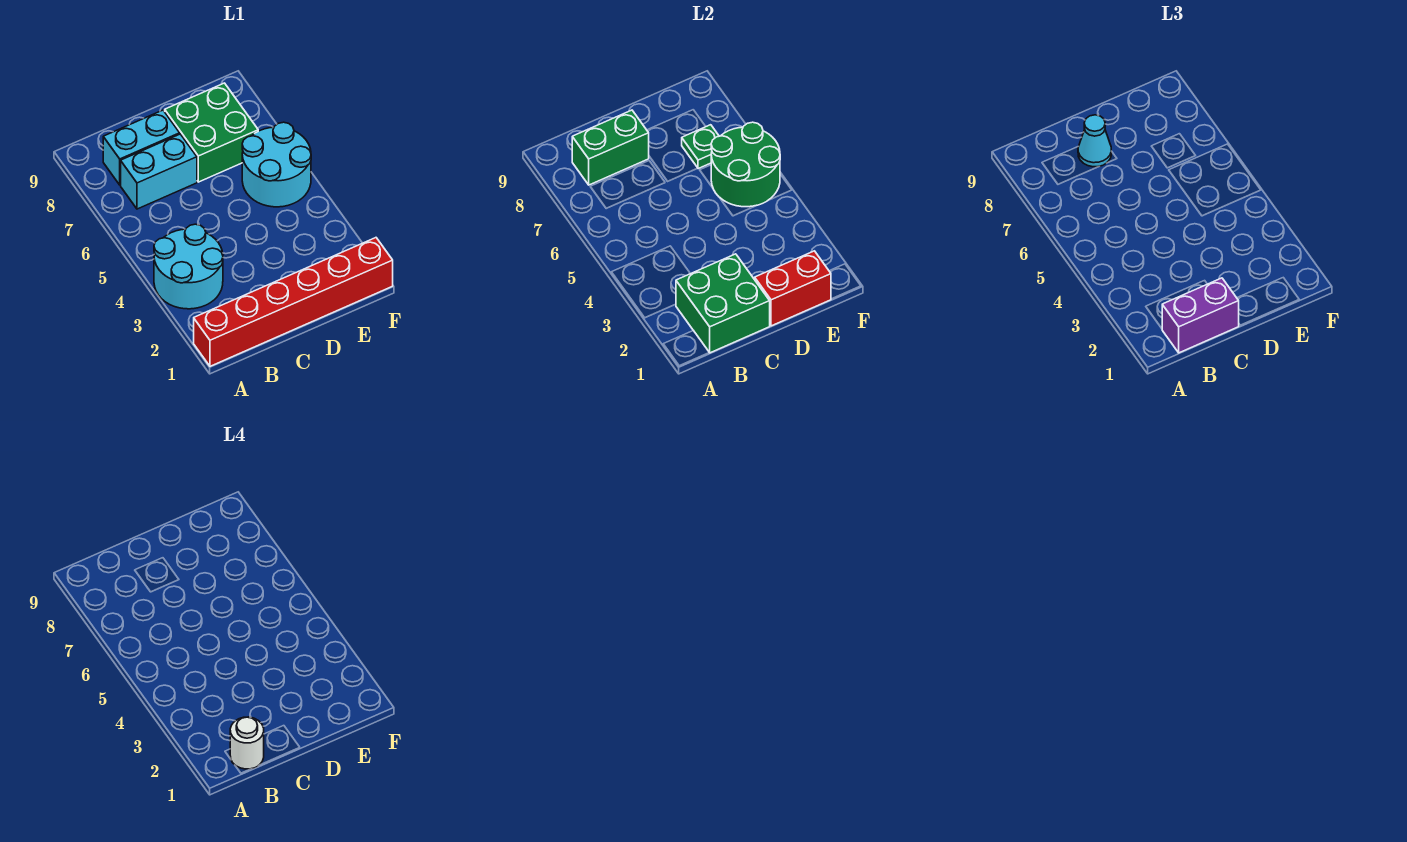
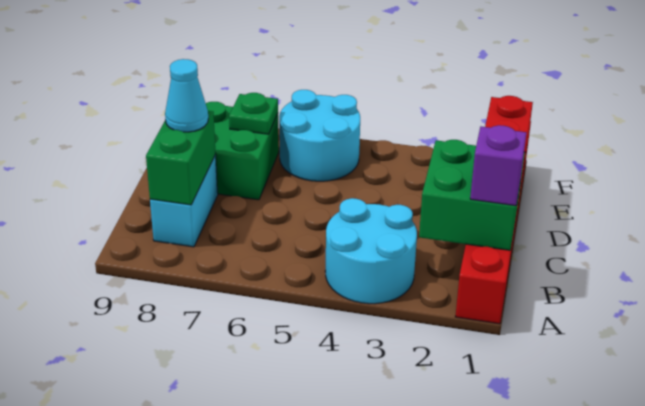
purple brick B1:C1 level 3 -> purple brick B1 level 3
white round brick B1 level 4 -> none
cyan brick B7:C7 level 1 -> none
green round brick E5:F6 level 2 -> none

